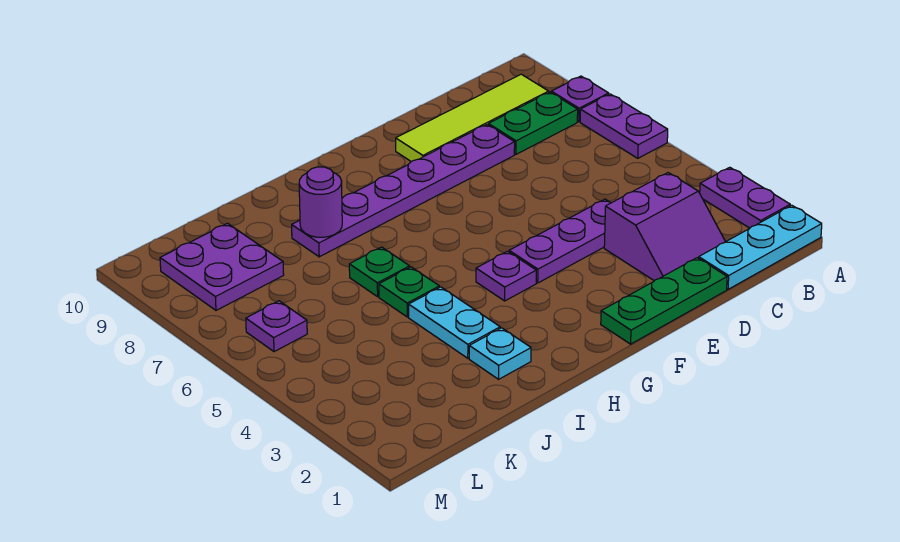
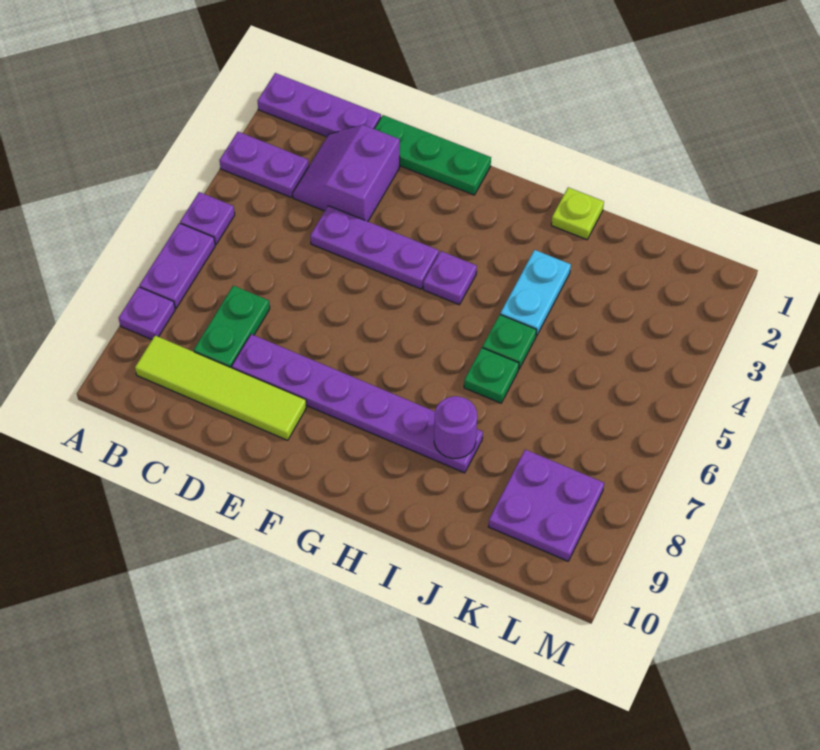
cyan plate A1:C1 level 1 -> purple plate A1:C1 level 1
purple plate A2:A3 level 1 -> purple plate A3:B3 level 1
green plate B8:C8 level 1 -> green plate C7:C8 level 1
purple slope C2:D3 level 1 top 3 -> purple slope C2:D3 level 1 top D
none -> lime plate I1 level 1
cyan plate I2 level 1 -> none
purple plate L6 level 1 -> purple plate A5 level 1

